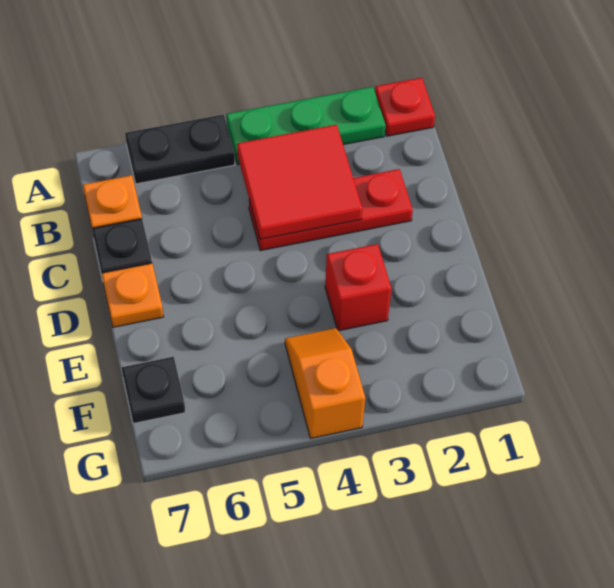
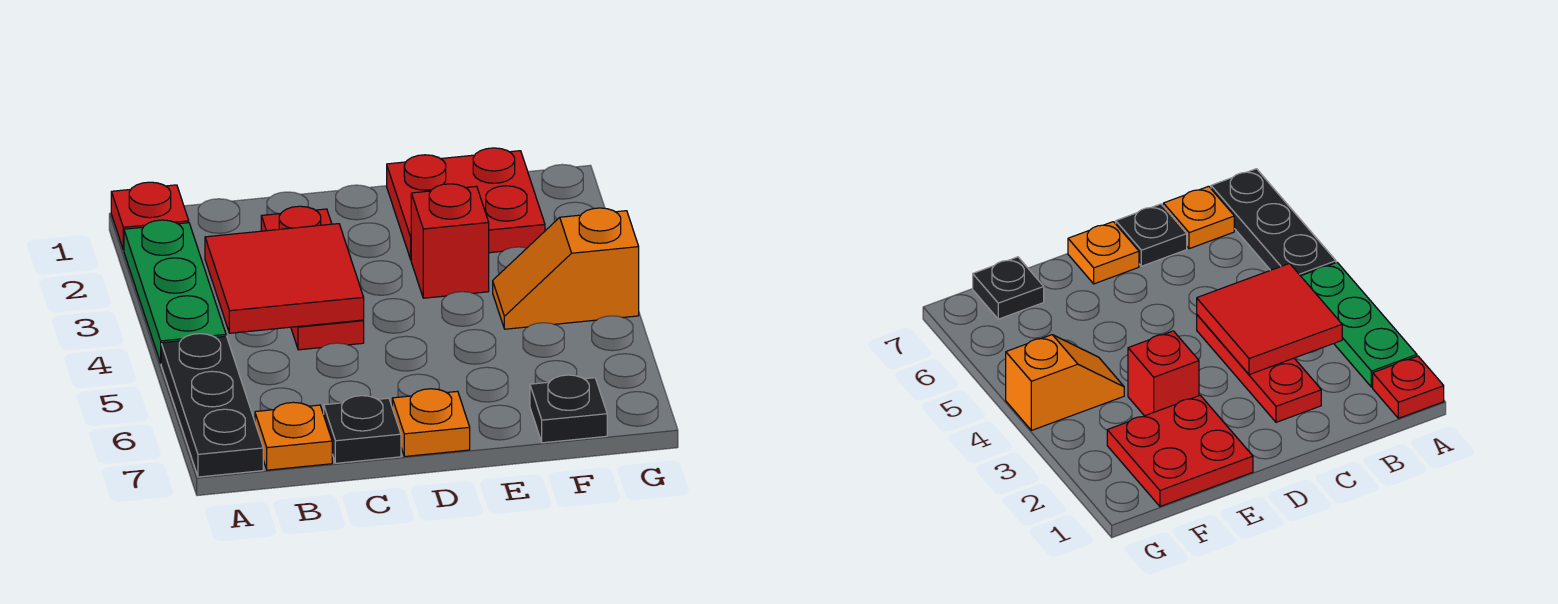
black plate A5:A6 level 1 -> black plate A5:A7 level 1
none -> red plate E1:F2 level 1

